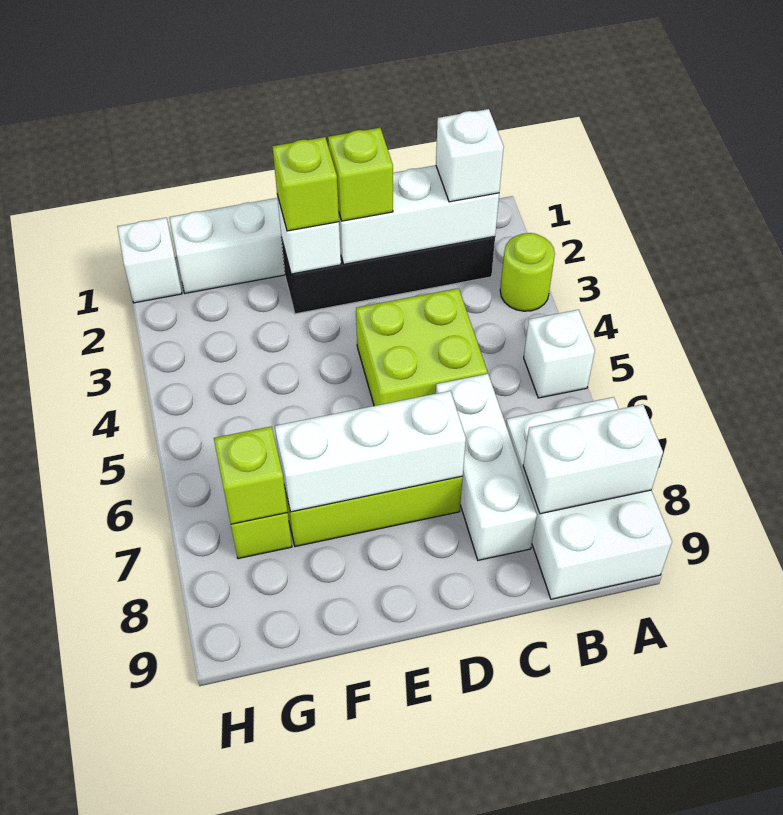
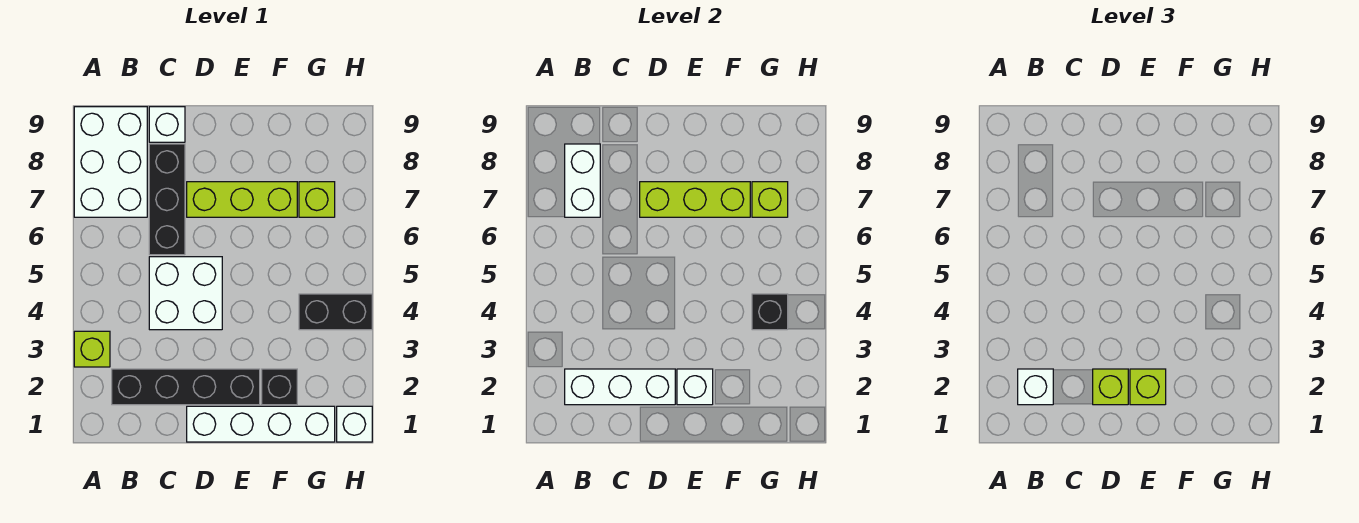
lime round brick A3 level 1 -> lime brick A3 level 1
white brick A5 level 1 -> white brick C9 level 1
white brick A8:B8 level 2 -> white brick B7:B8 level 2
lime brick C4:D5 level 1 -> white brick C4:D5 level 1
white brick C6:C8 level 1 -> black brick C6:C8 level 1
white brick D7:F7 level 2 -> lime brick D7:F7 level 2
none -> black brick F2 level 1
none -> black brick G4:H4 level 1
none -> black brick G4 level 2

